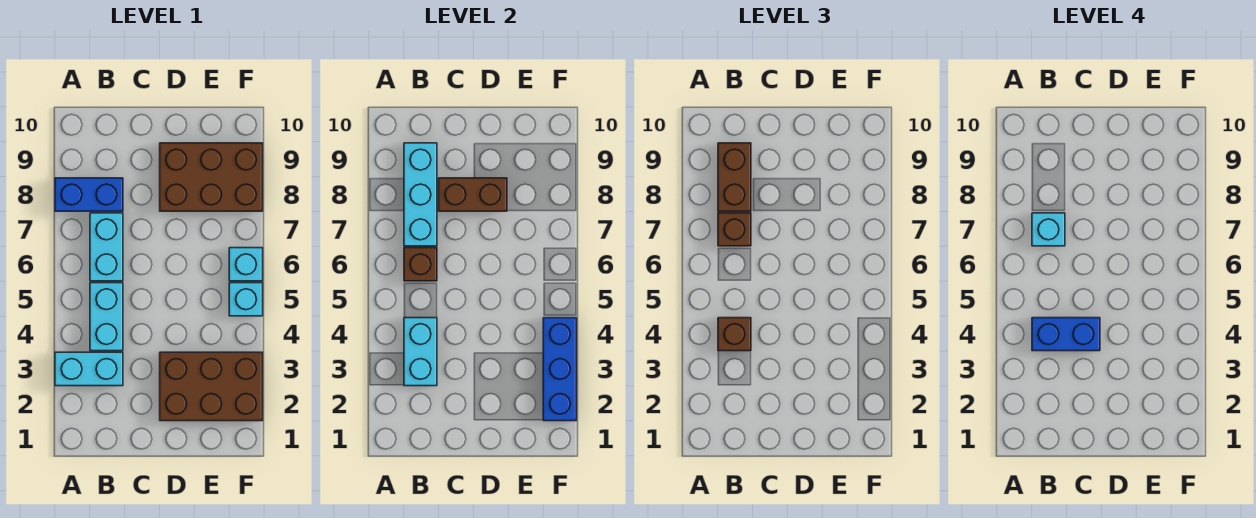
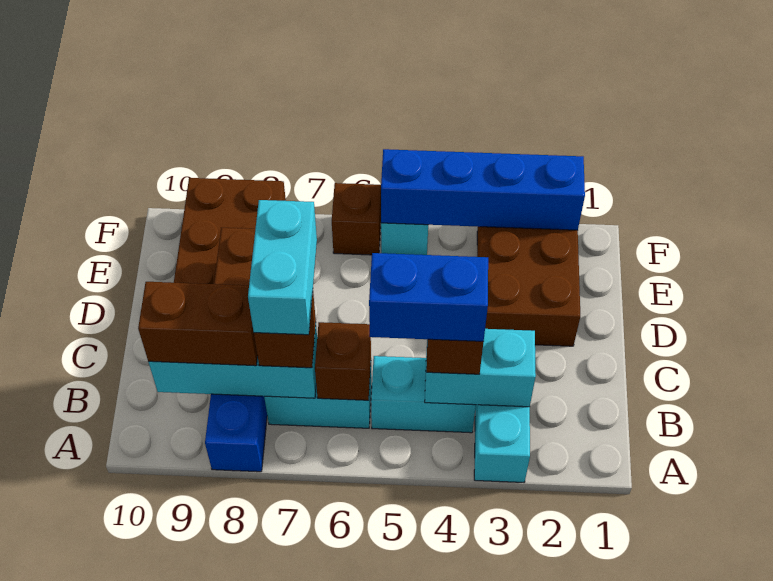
blue brick B4:C4 level 4 -> blue brick B4:B5 level 4
cyan brick B7 level 4 -> cyan brick B7:C7 level 4
blue brick F2:F4 level 2 -> blue brick F2:F5 level 2
cyan brick F6 level 1 -> brown brick F6 level 1

